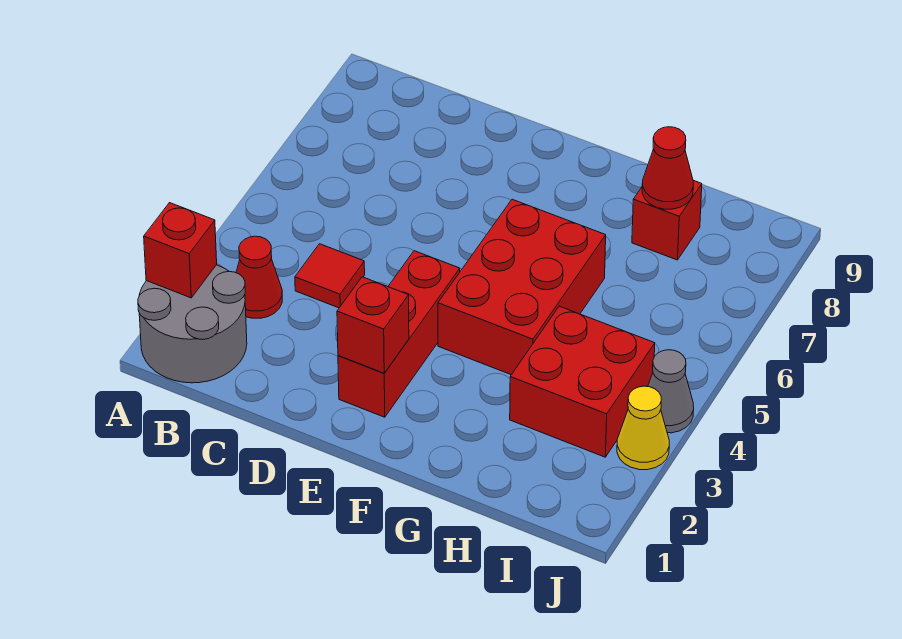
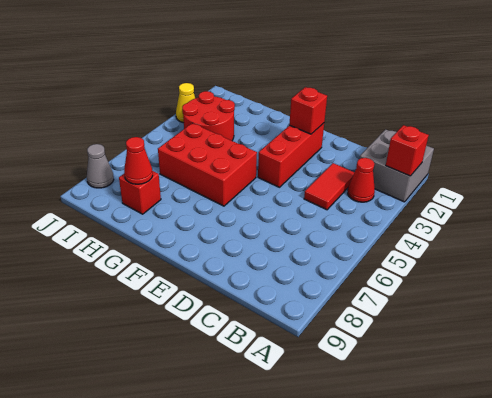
grey round brick A1:B2 level 1 -> grey brick A1:B2 level 1
red tile C4 level 1 -> red tile C3:C4 level 1
red brick F4:G6 level 1 -> red brick F5:H6 level 1
red brick H3:I4 level 1 -> red round brick H3:I4 level 1
grey cone J4 level 1 -> grey cone J8 level 1

